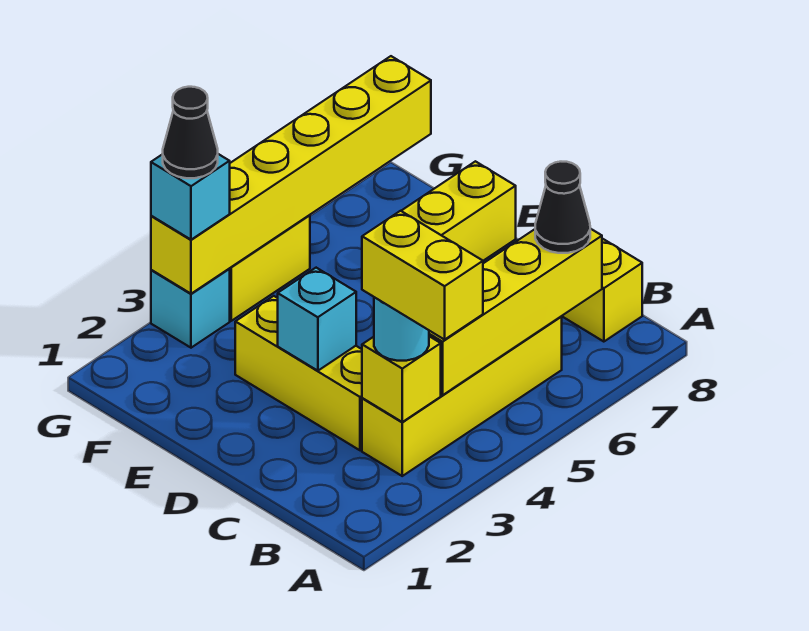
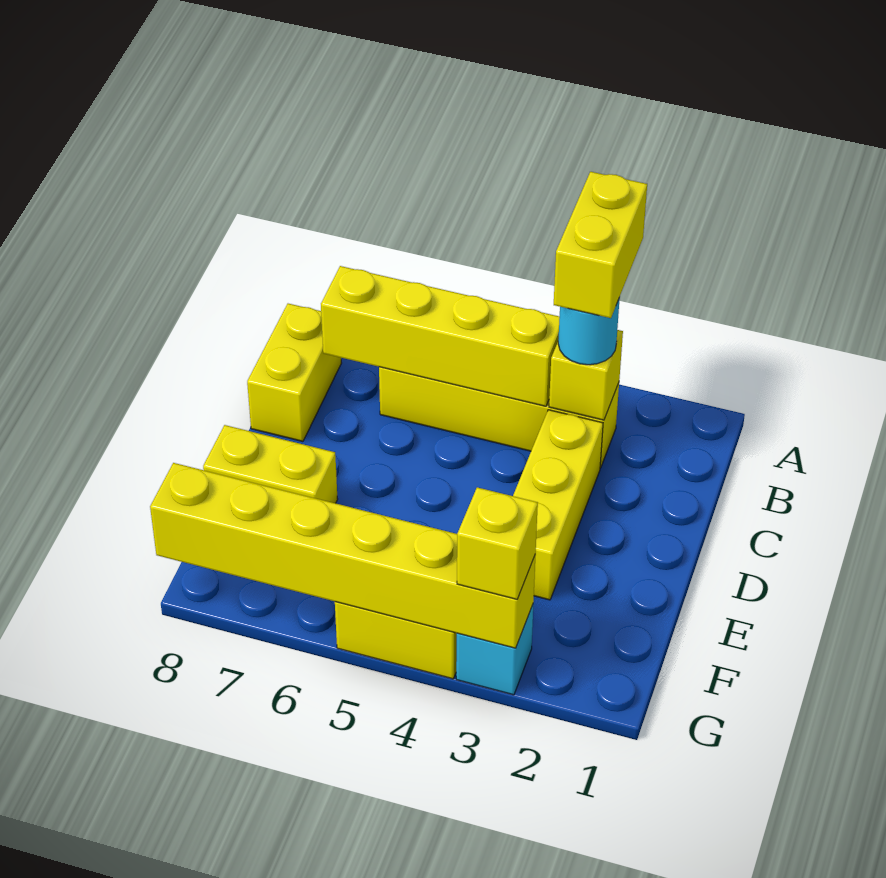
black cone B7 level 3 -> none
cyan brick D3 level 2 -> none
cyan brick G3 level 3 -> yellow brick G3 level 3
black cone G3 level 4 -> none

